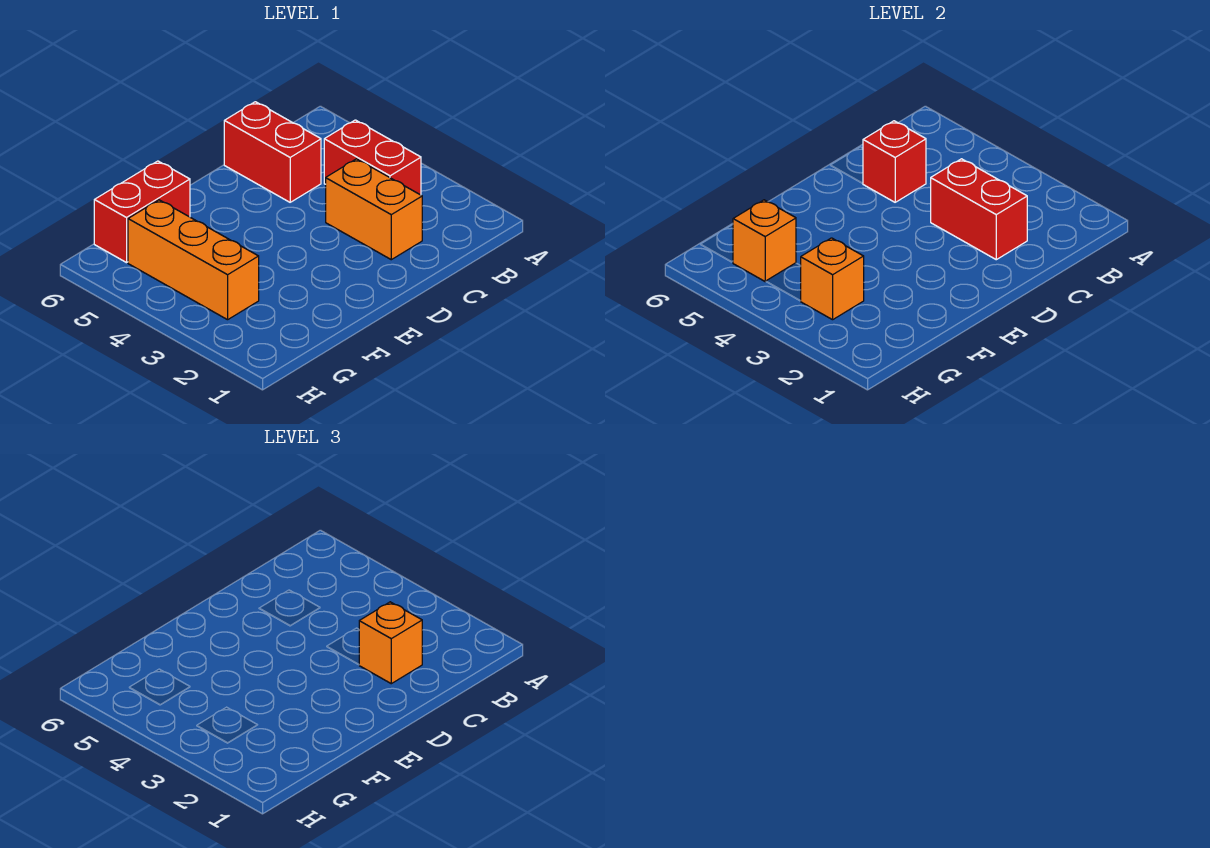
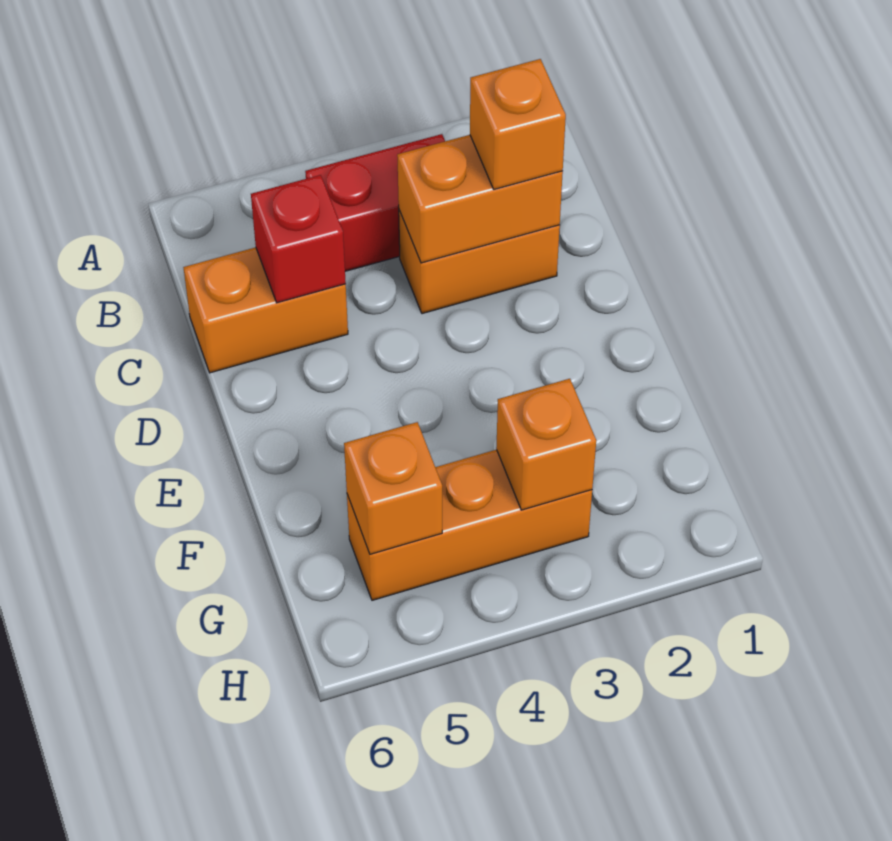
red brick C2:C3 level 2 -> orange brick C2:C3 level 2
red brick C5:C6 level 1 -> orange brick C5:C6 level 1
red brick F6:G6 level 1 -> none

